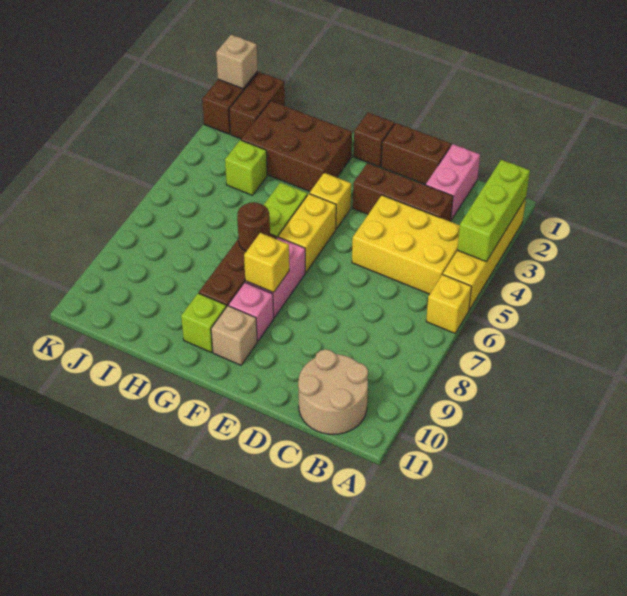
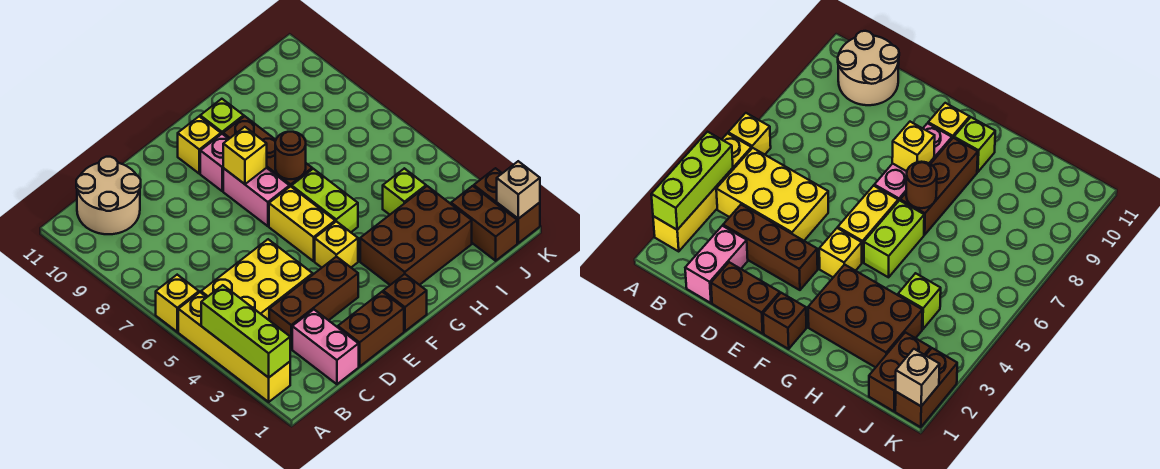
tan brick F10 level 1 -> yellow brick F10 level 1

